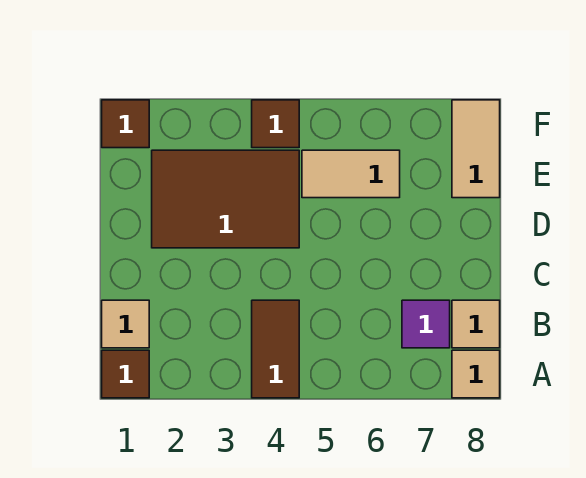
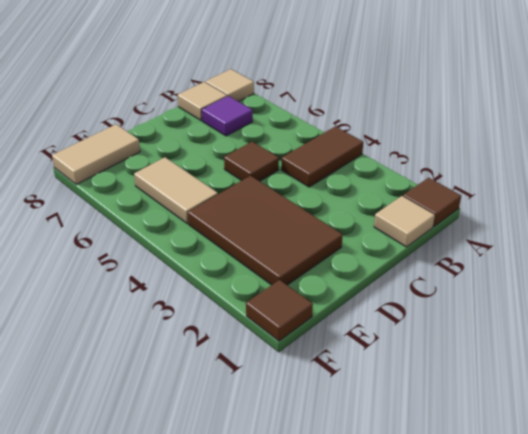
brown tile F4 level 1 -> brown tile C5 level 1

